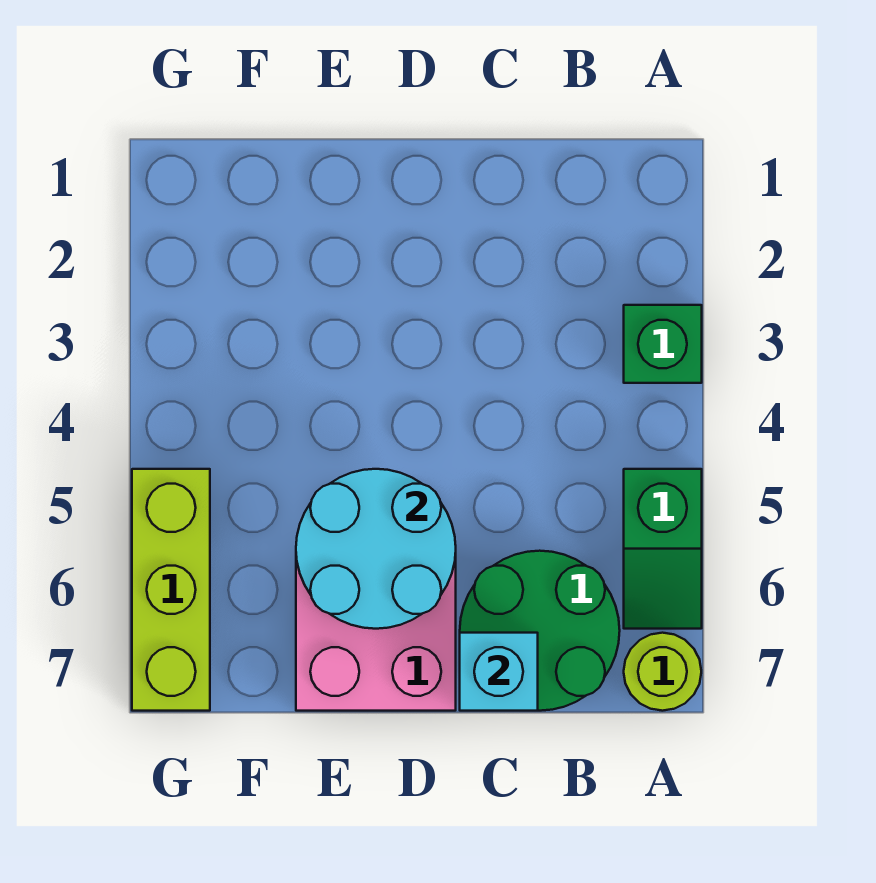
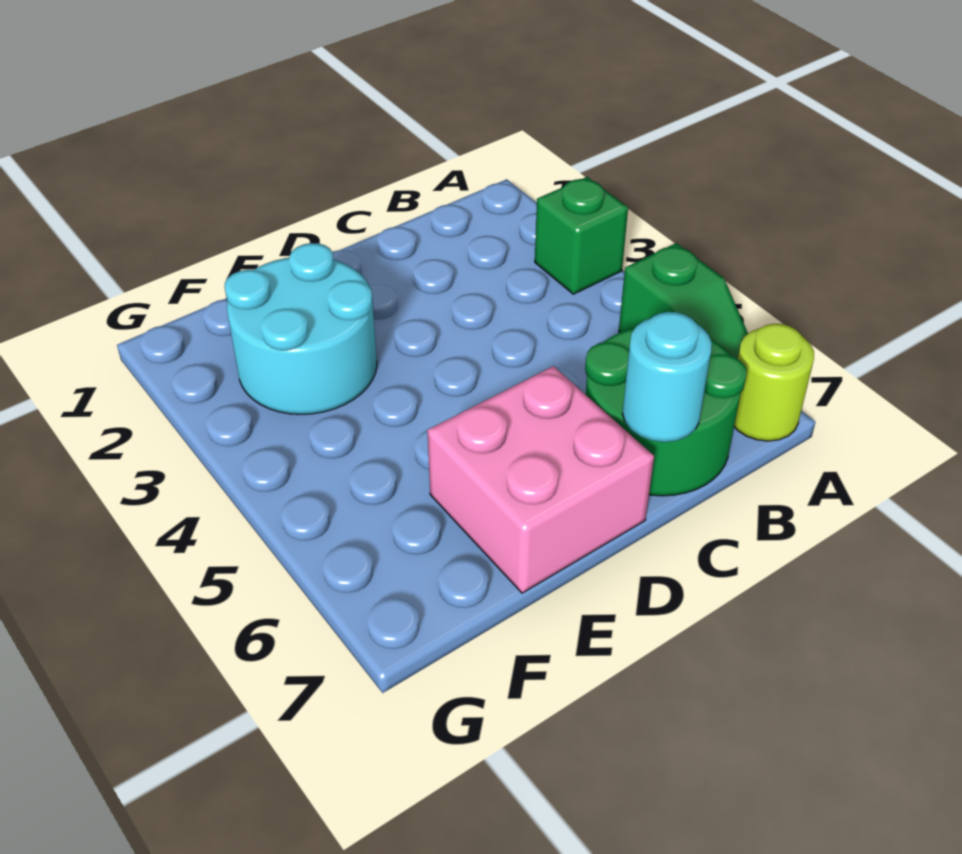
cyan brick C7 level 2 -> cyan round brick C7 level 2
cyan round brick D5:E6 level 2 -> cyan round brick E2:F3 level 1
lime brick G5:G7 level 1 -> none

